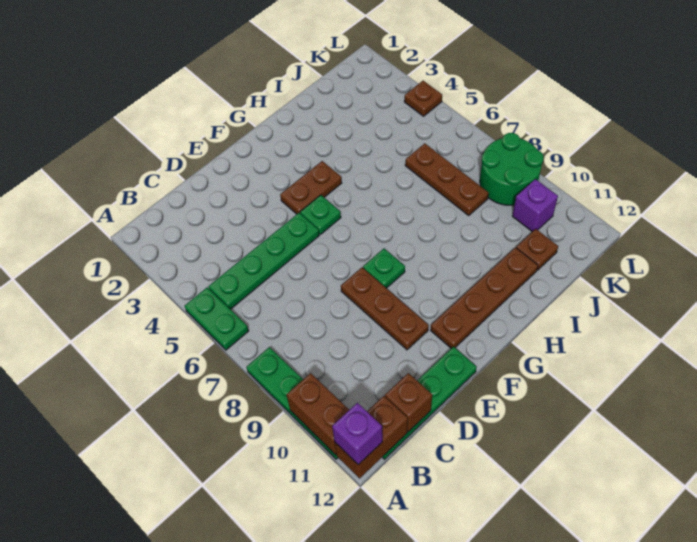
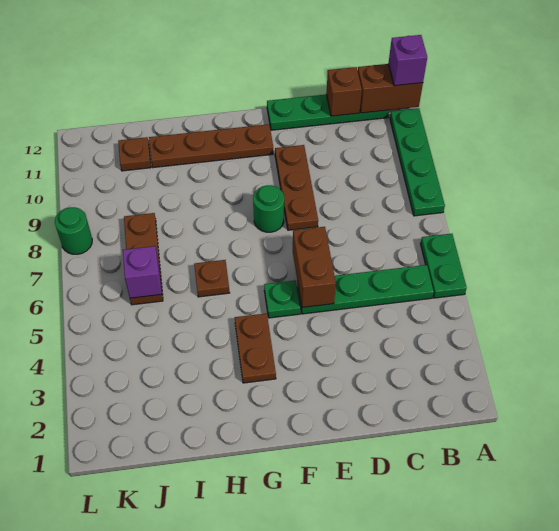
brown brick A10:A11 level 2 -> brown brick E5:E6 level 2
brown plate F4:G4 level 1 -> brown plate G3:G4 level 1
green plate F8 level 1 -> green round brick F8 level 1
green round brick K8:L9 level 1 -> green round brick L8 level 1
purple brick K10 level 1 -> purple brick J6 level 2
brown plate L4 level 1 -> brown plate H6 level 1

